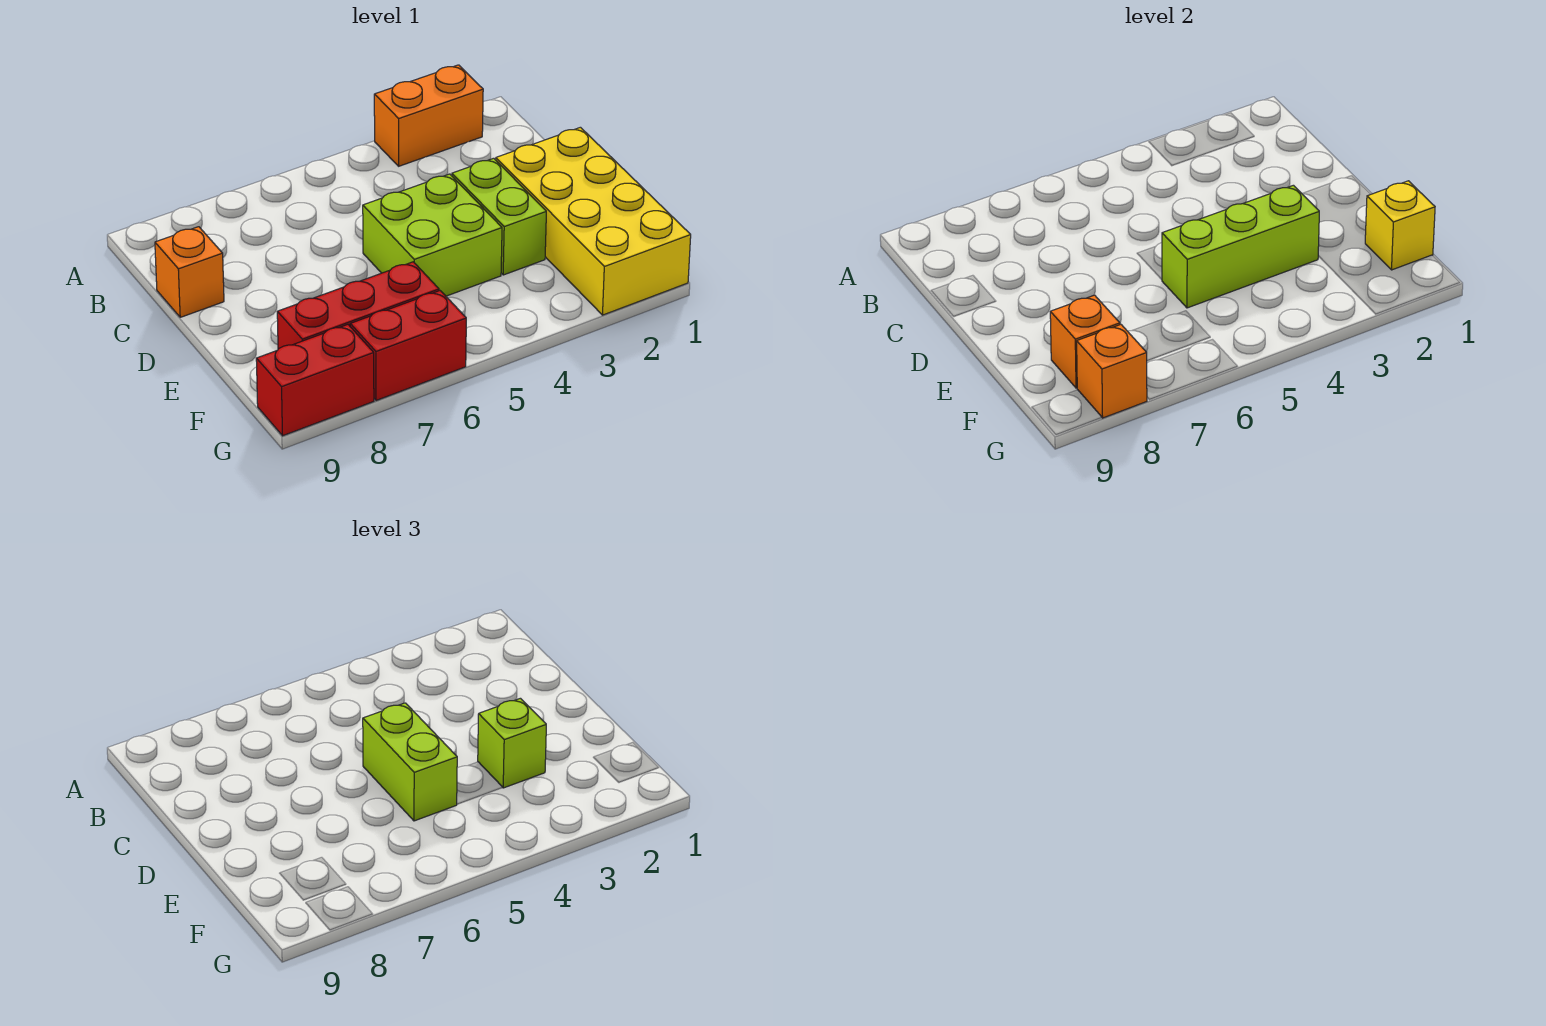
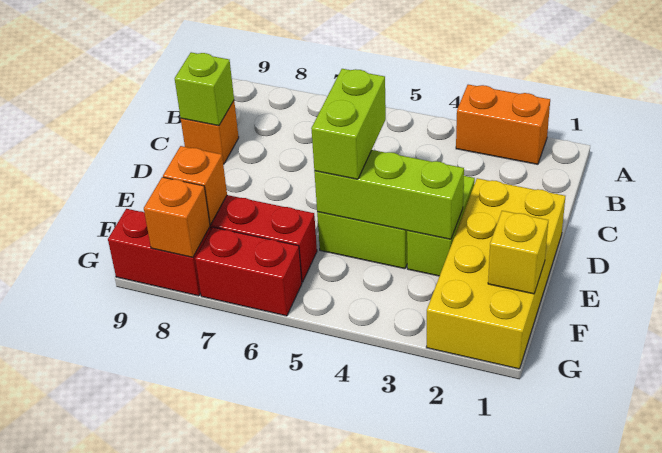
lime brick E3 level 3 -> lime brick C9 level 2

